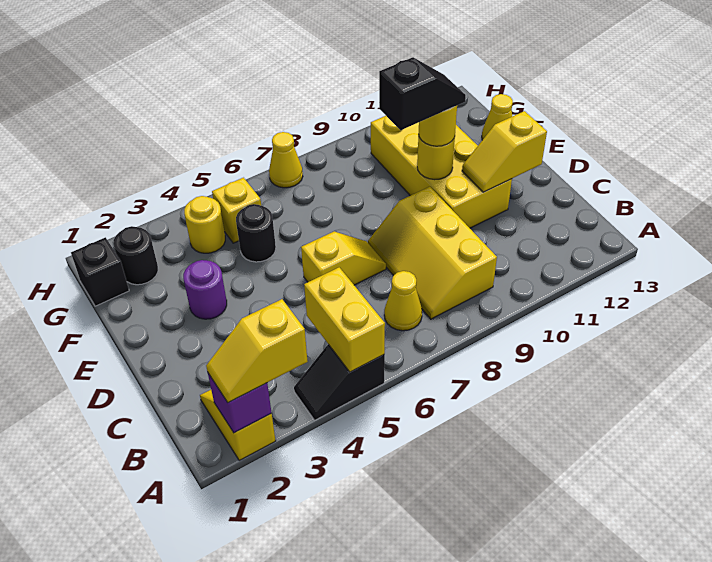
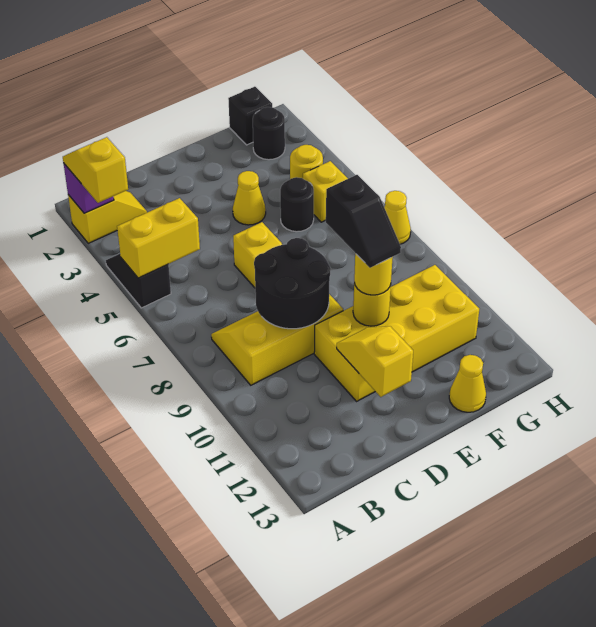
yellow cone B7 level 1 -> yellow cone E4 level 1
none -> black round brick C8:D9 level 2
purple round brick E3 level 1 -> none

